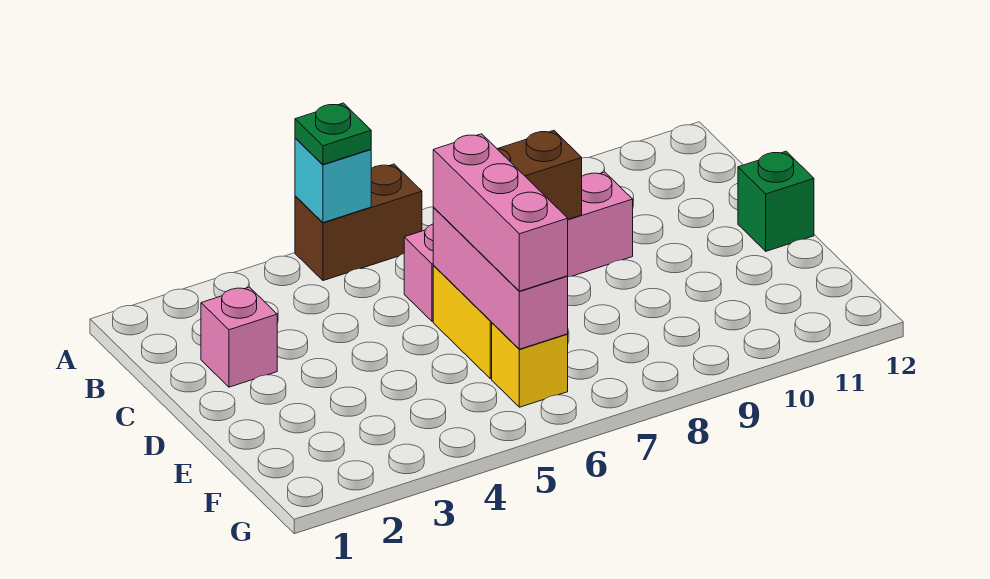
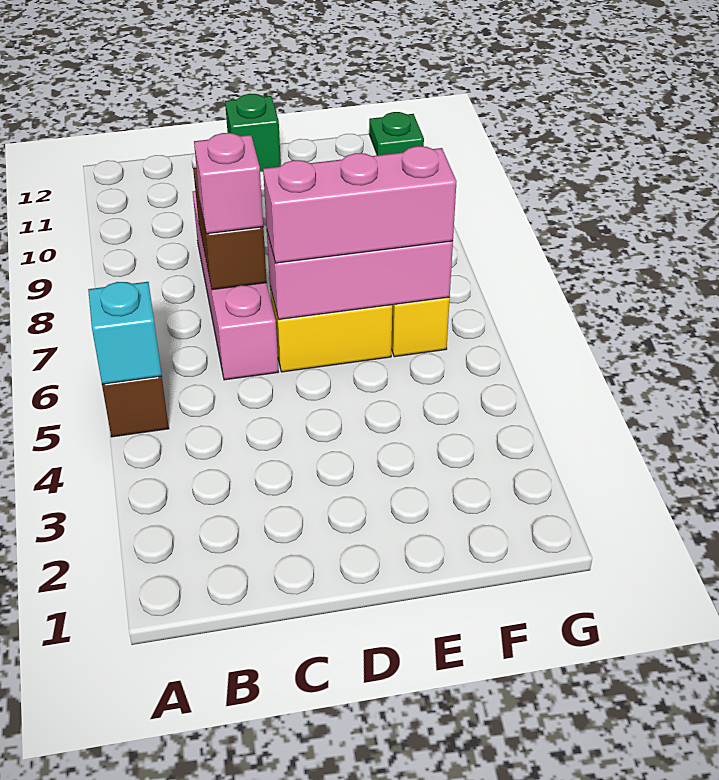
green plate A5 level 3 -> green plate G12 level 1
pink brick C2 level 1 -> pink brick C7 level 3

